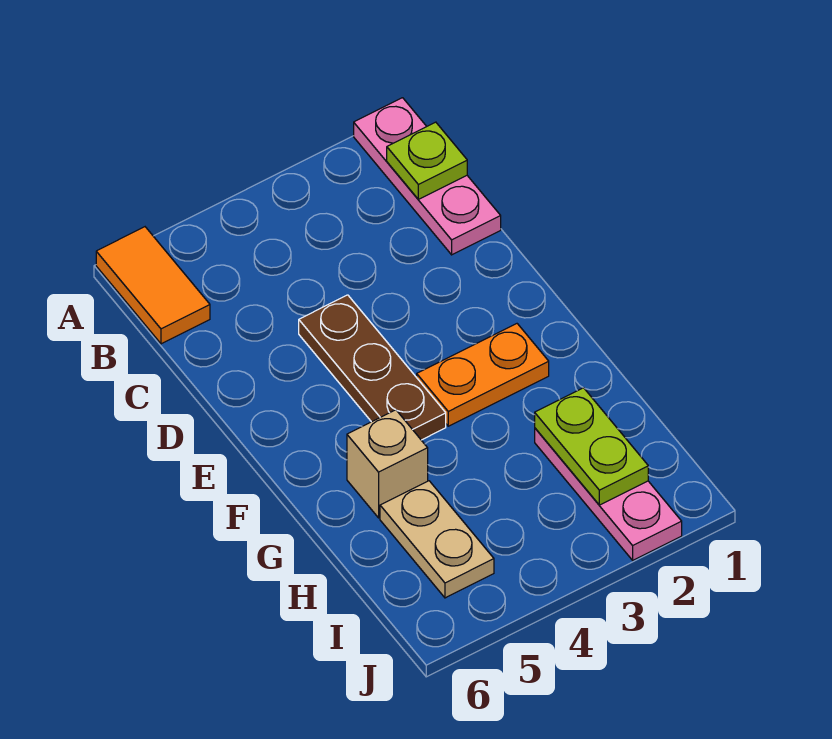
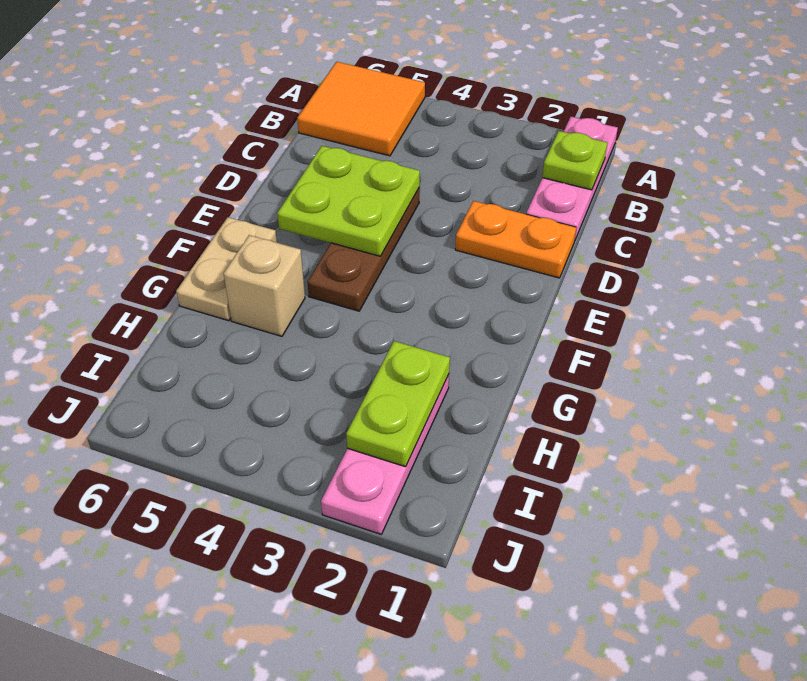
orange tile A6:B6 level 1 -> orange tile A5:B6 level 1
none -> lime plate D4:E5 level 2
orange plate F2:F3 level 1 -> orange plate D1:D2 level 1
tan plate H5:I5 level 1 -> tan plate F6:G6 level 1

